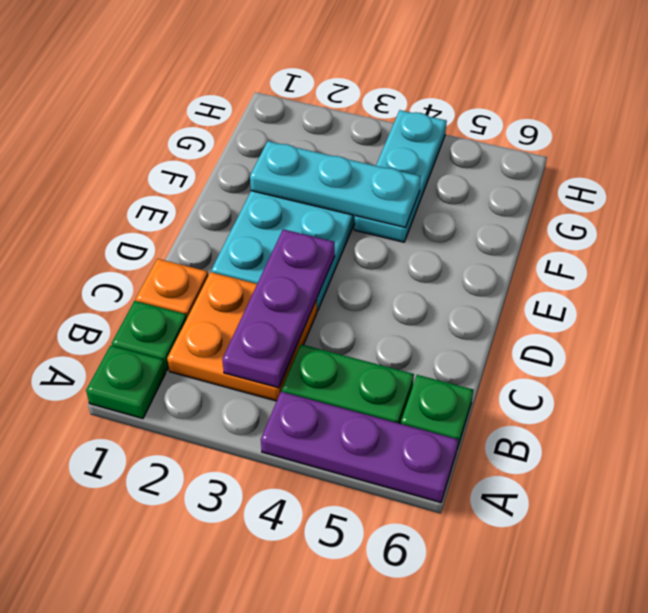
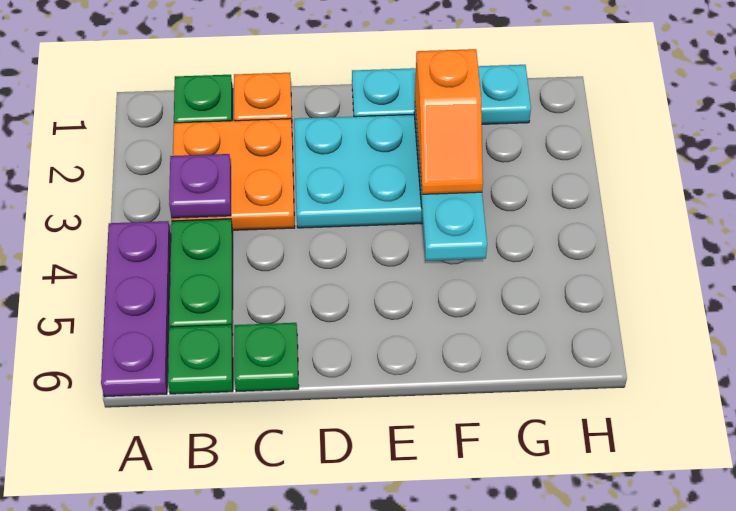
green plate A1 level 1 -> green plate C6 level 1
purple plate B3:D3 level 2 -> purple plate B3 level 2
none -> orange slope F2:F3 level 3 top 2
cyan plate F4:H4 level 1 -> cyan plate E1:G1 level 1

